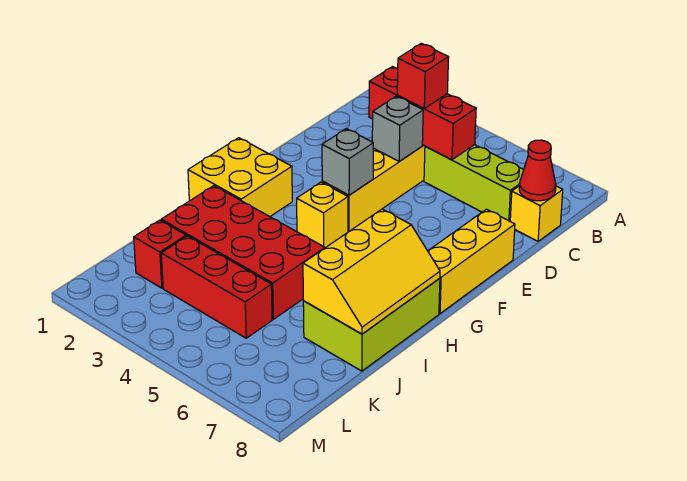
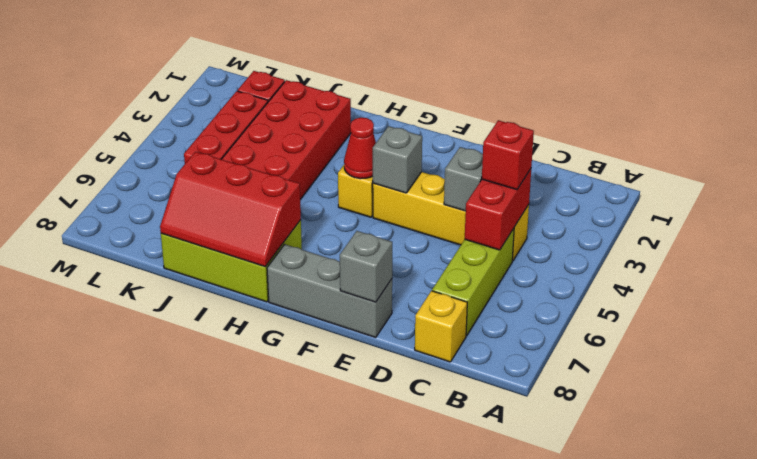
red brick C3:C5 level 2 -> red brick C4:C5 level 2
red cone C8 level 2 -> red cone G4 level 2
yellow brick E8:G8 level 1 -> grey brick E8:G8 level 1
none -> grey brick E8 level 2
yellow brick G1:H2 level 1 -> none
yellow slope H7:J8 level 2 top 7 -> red slope H7:J8 level 2 top 7

